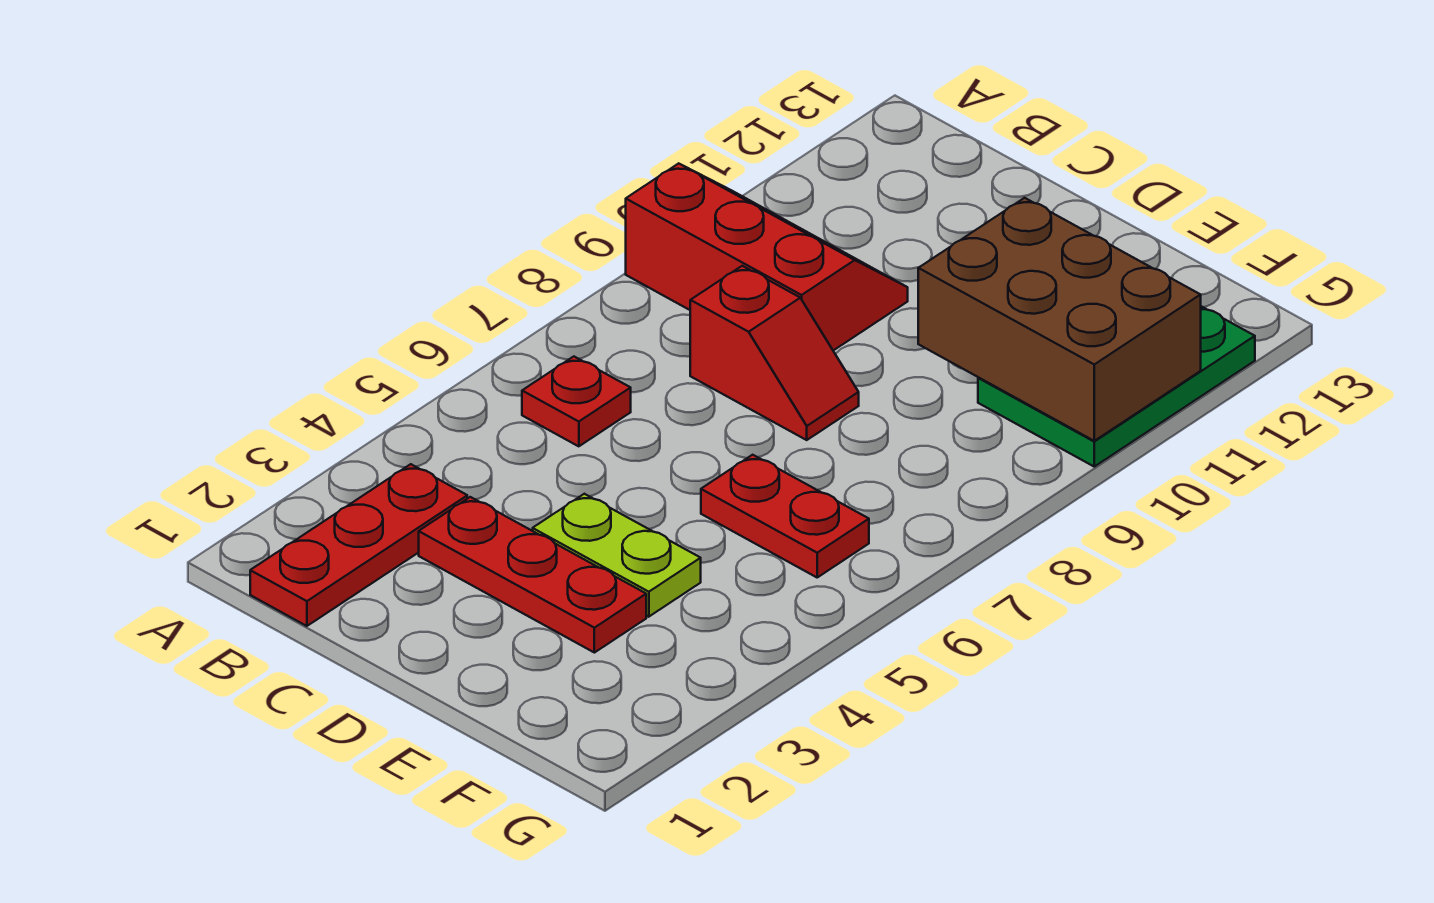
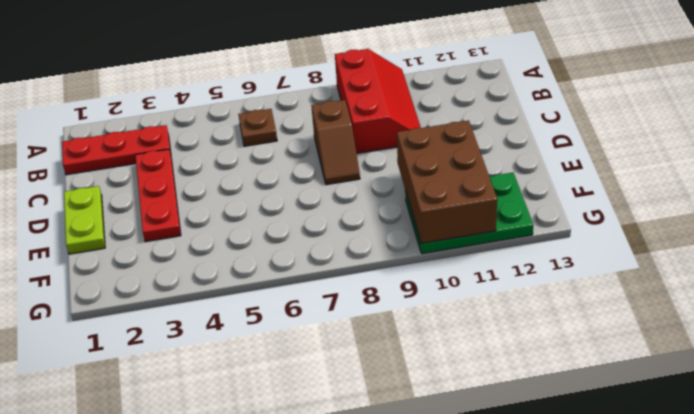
red plate B6 level 1 -> brown plate B6 level 1
red slope C8:D8 level 1 top C -> brown slope C8:D8 level 1 top C
lime plate D4:E4 level 1 -> lime plate D1:E1 level 1
red plate E6:F6 level 1 -> none

